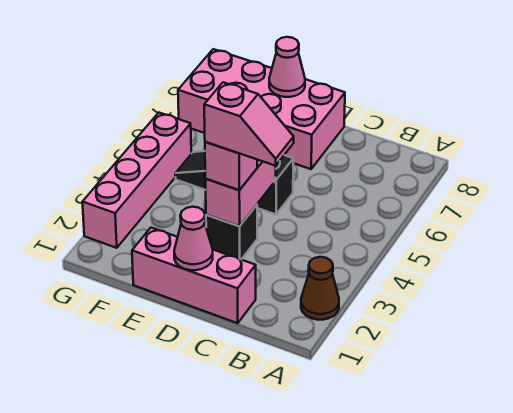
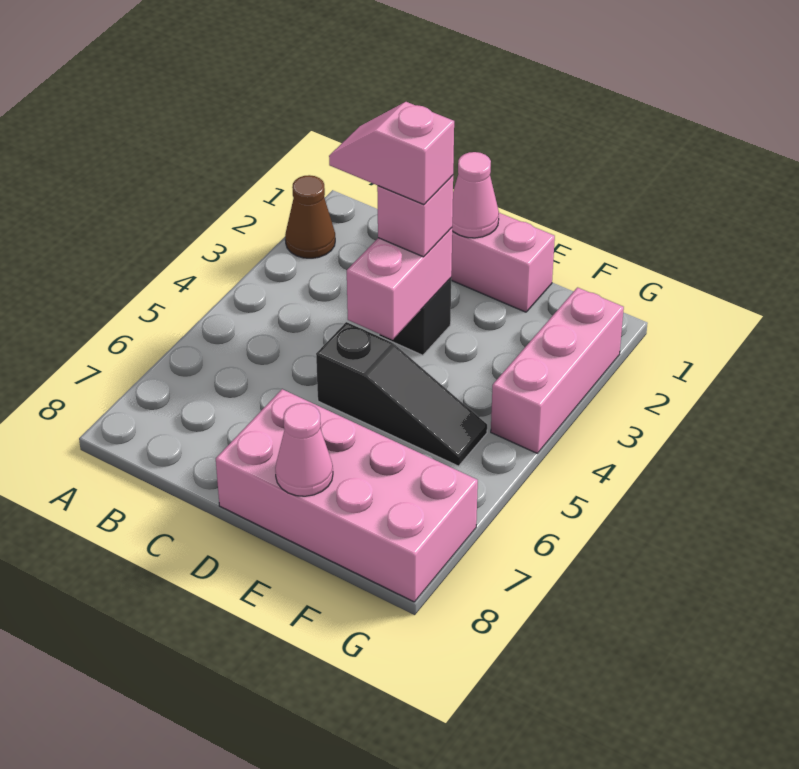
pink brick G2:G5 level 1 -> pink brick G2:G4 level 1

